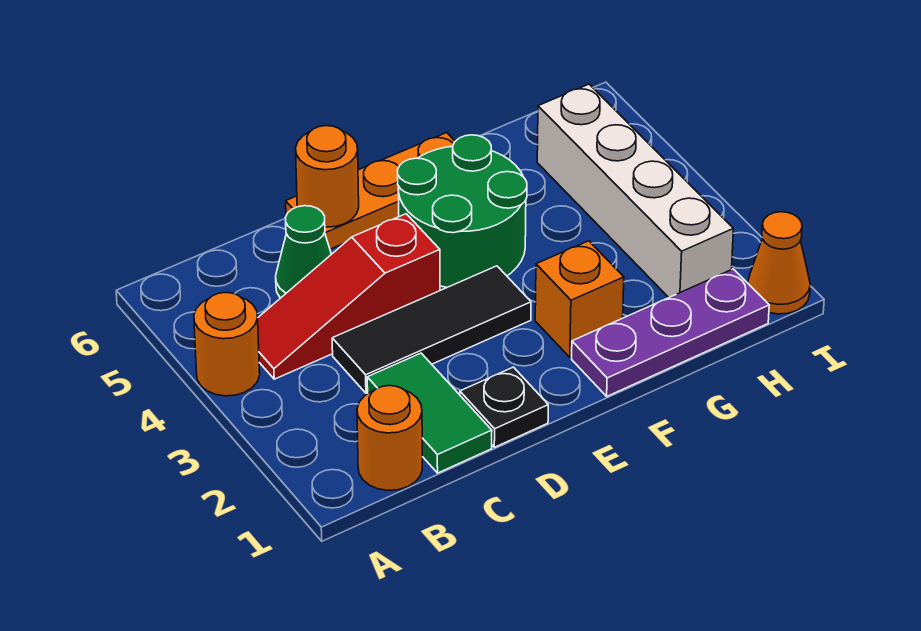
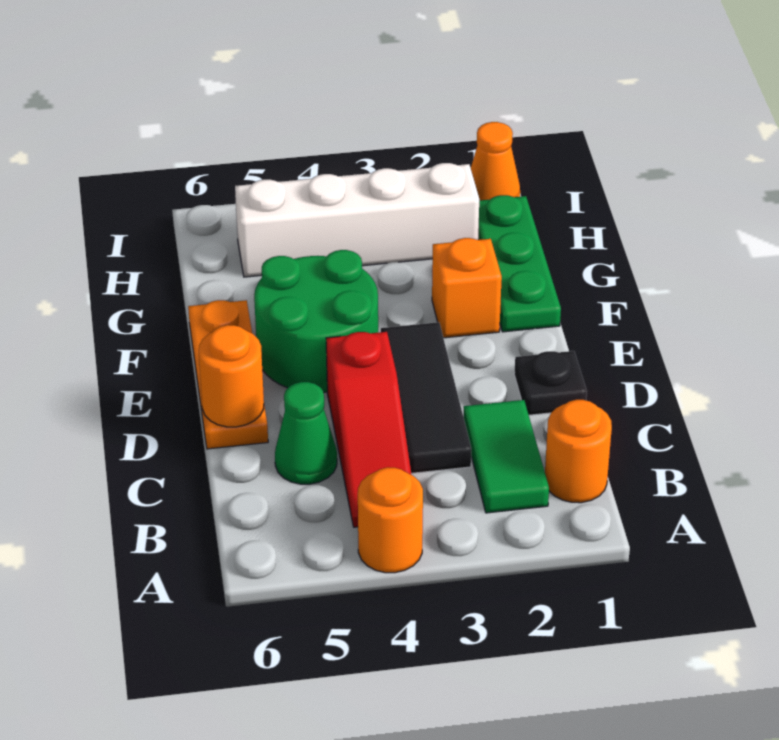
green tile C1:C2 level 1 -> green tile B2:C2 level 1
purple plate F1:H1 level 1 -> green plate F1:H1 level 1

